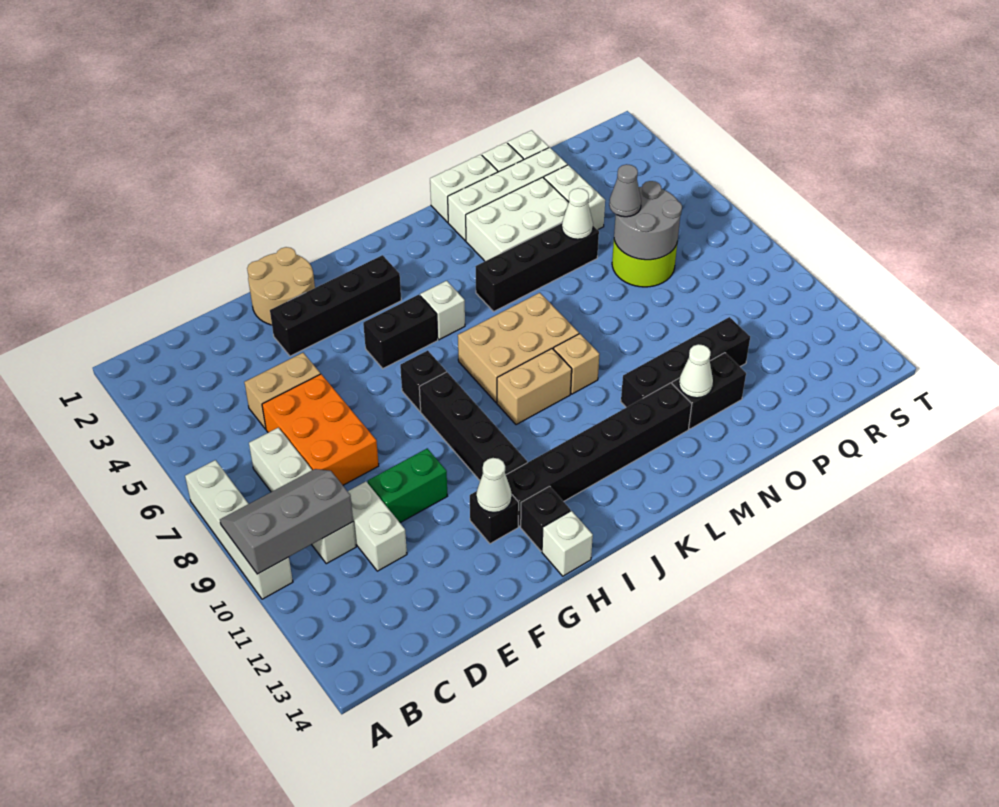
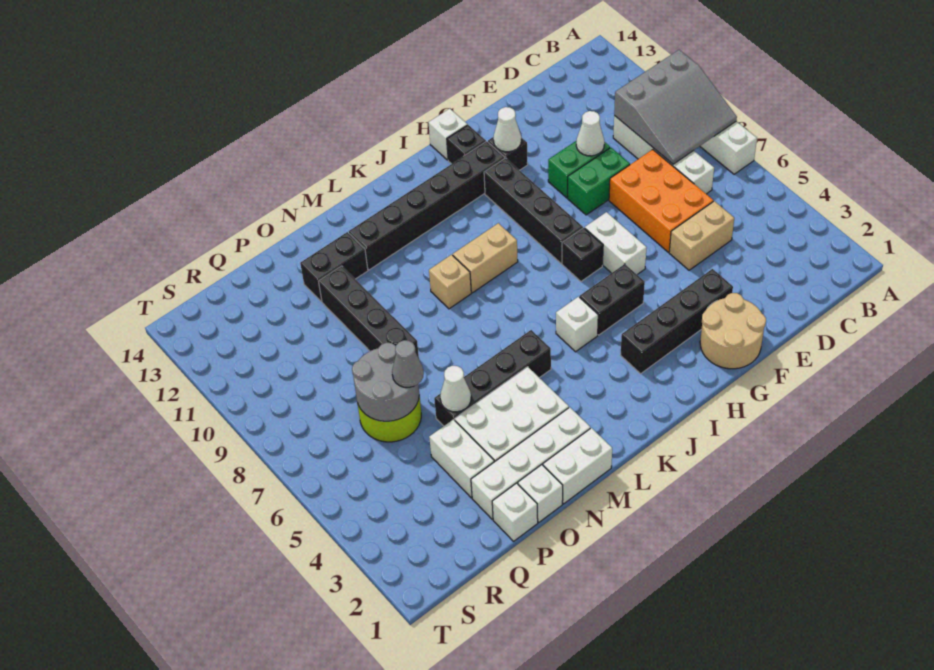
grey slope A9:C10 level 2 top 10 -> grey slope A8:C10 level 2 top 10
white brick D10:D11 level 1 -> white brick G6:G7 level 1
none -> green brick E9:F9 level 1
tan brick J7:L8 level 1 -> none
black brick M11:P11 level 1 -> black brick O8:O11 level 1
white cone N12 level 2 -> white cone E10 level 2

